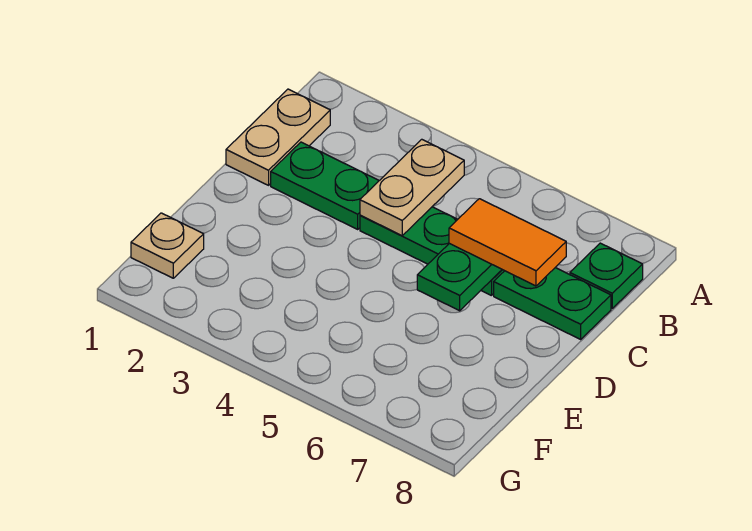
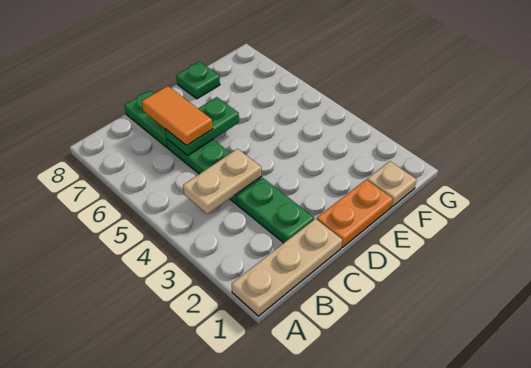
tan plate B1:C1 level 1 -> tan plate A1:C1 level 1
green plate B8 level 1 -> green plate E8 level 1
none -> orange plate D1:E1 level 1

